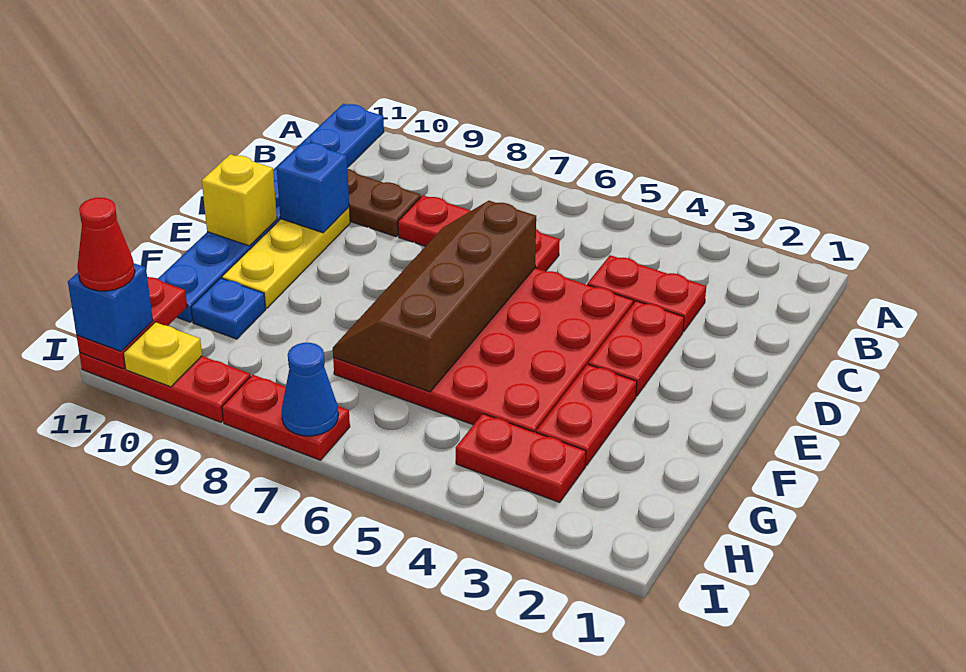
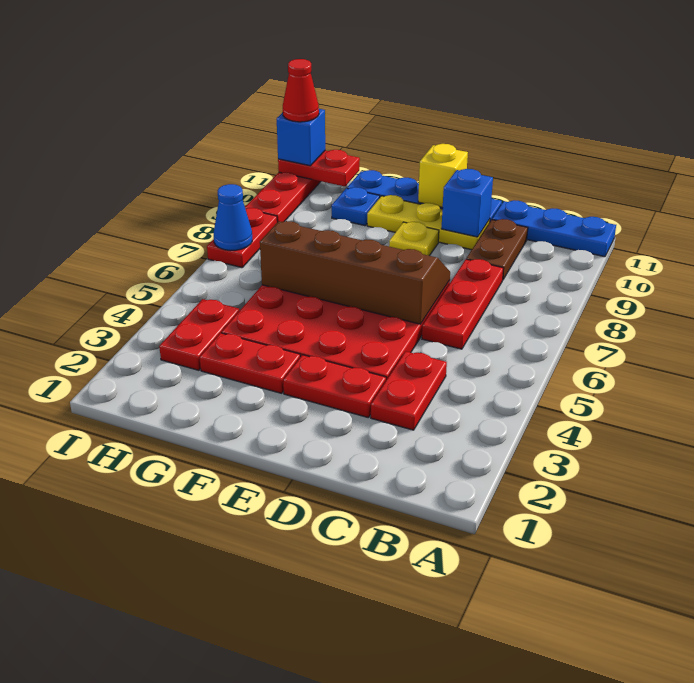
yellow plate I10 level 2 -> yellow plate E9 level 1

